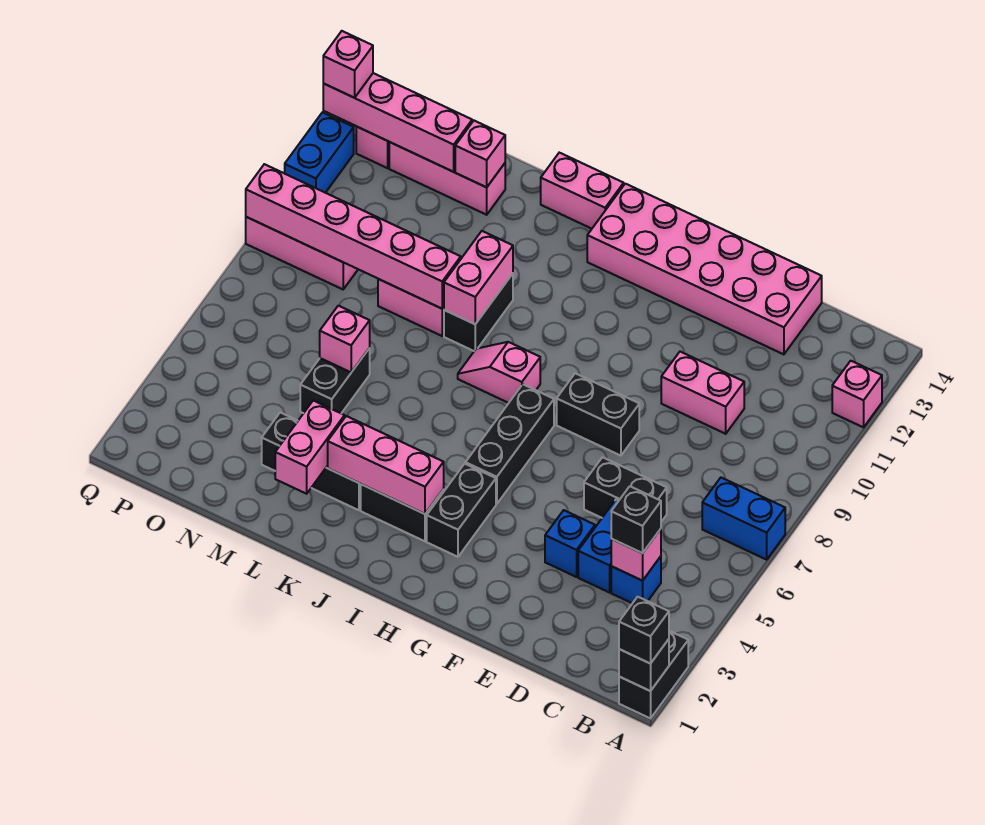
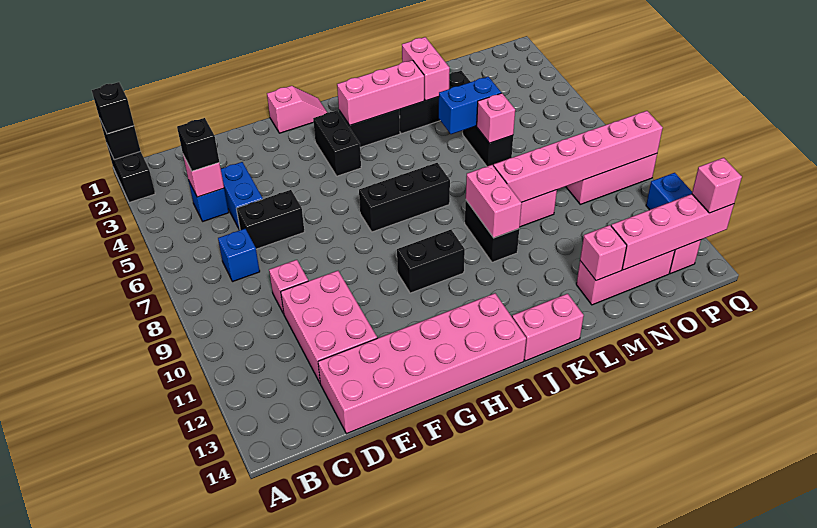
blue brick A7:B7 level 1 -> blue brick L5:M5 level 2
pink brick A12 level 1 -> pink brick D9 level 1
pink brick D10:E10 level 1 -> pink brick D10:E12 level 1
blue brick E4 level 1 -> blue brick C7 level 1
black brick F8:G8 level 1 -> black brick H10:I10 level 1
black brick H5:H7 level 1 -> black brick H7:J7 level 1
pink slope I8:J8 level 1 top I -> pink slope G1:H1 level 1 top G

